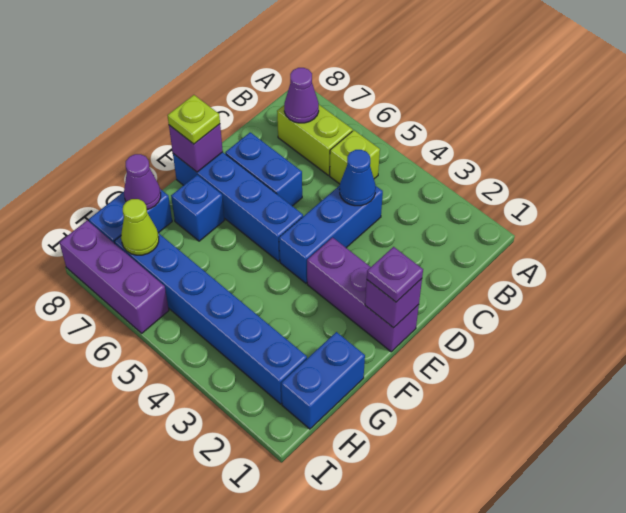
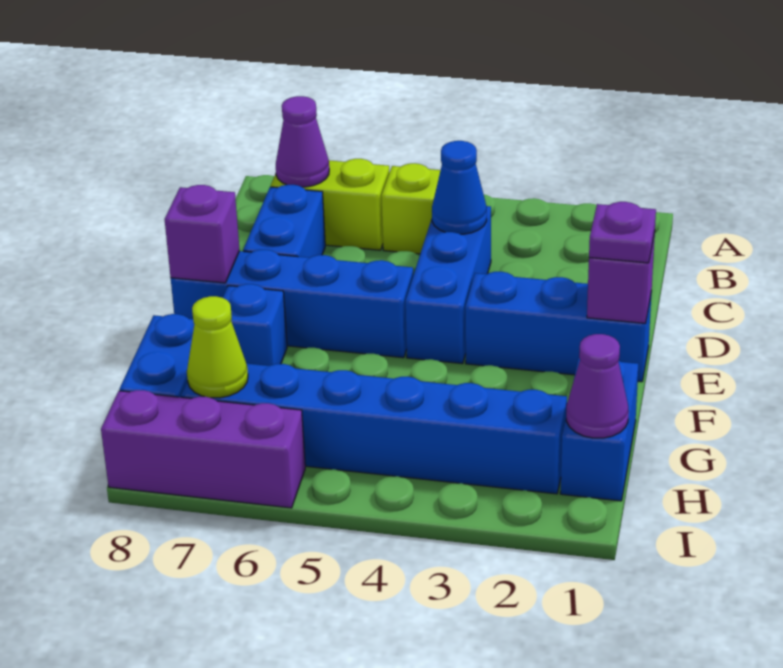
blue brick D6:D7 level 1 -> blue brick C7:D7 level 1
purple brick E1:E3 level 1 -> blue brick E1:E3 level 1
lime plate E8 level 3 -> none
purple cone G8 level 2 -> purple cone H1 level 2

